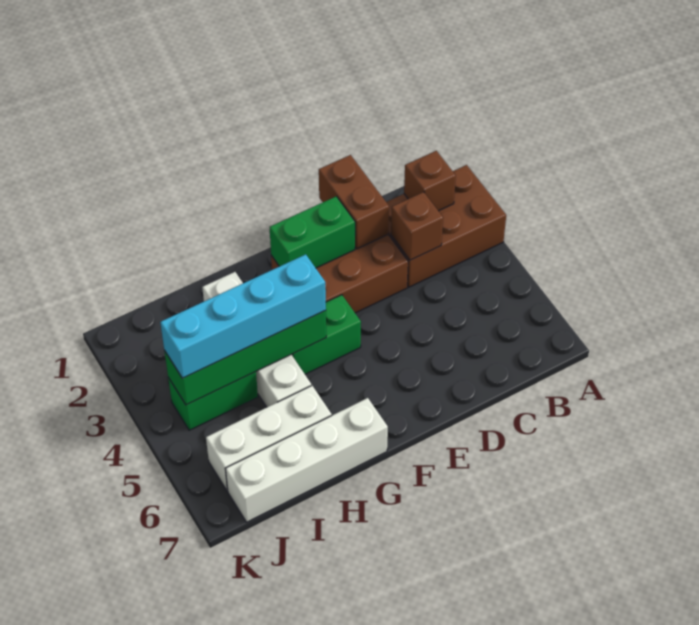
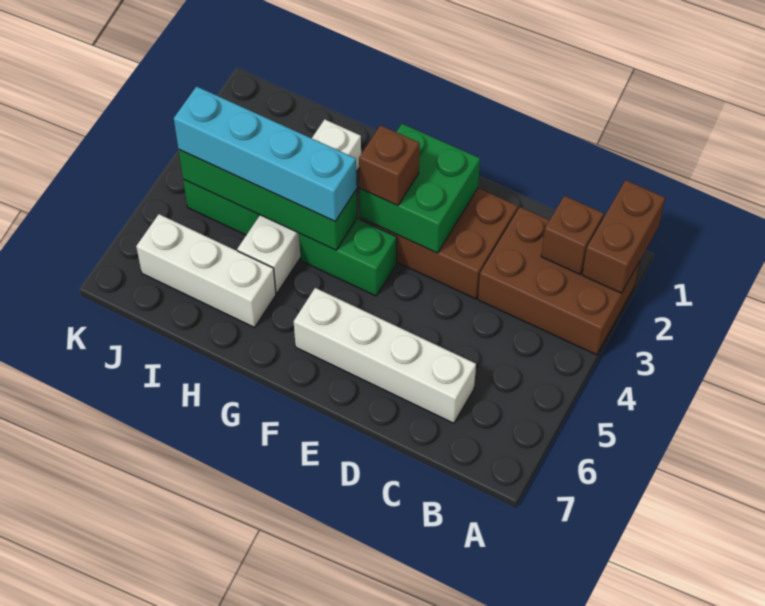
brown brick C3 level 2 -> brown brick F3 level 3
brown brick D1:D2 level 2 -> brown brick A1:A2 level 2
green brick E2:F2 level 2 -> green brick E2:F3 level 2
white brick G7:J7 level 1 -> white brick C6:F6 level 1

